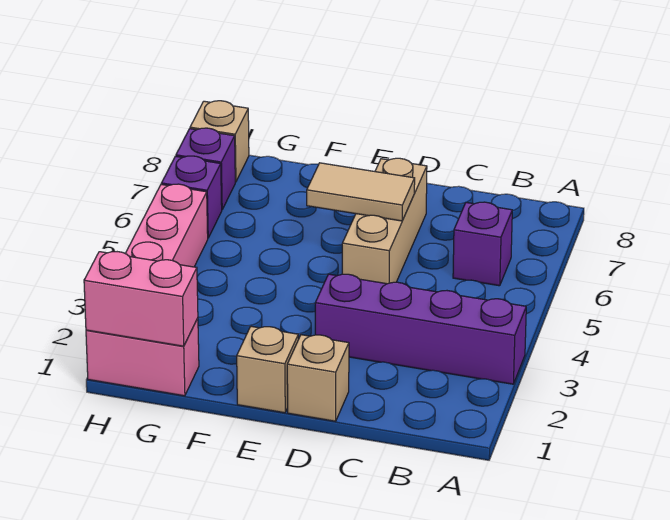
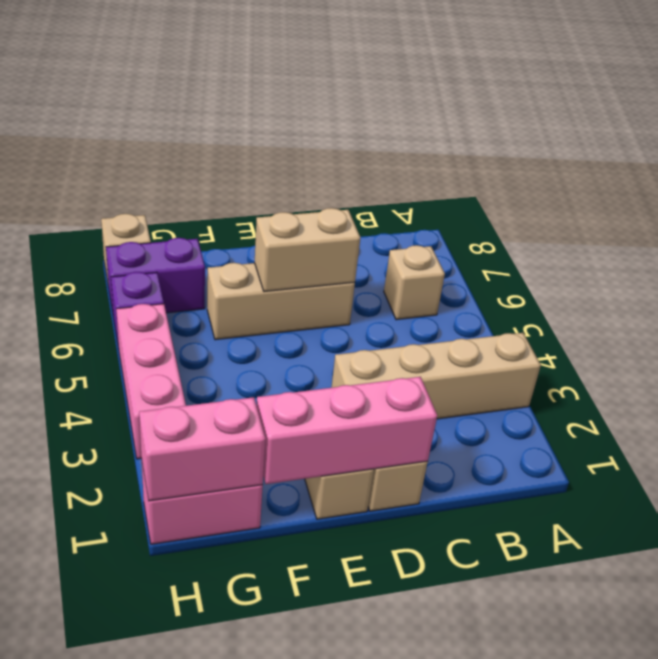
purple brick A3:D3 level 1 -> tan brick A3:D3 level 1
purple brick B6 level 1 -> tan brick B6 level 1
none -> pink brick D1:F1 level 2
tan brick D5:D7 level 1 -> tan brick D6:F6 level 1
tan tile D6:E6 level 2 -> tan brick D6:E6 level 2
purple brick H7 level 1 -> purple brick G7:H7 level 1

